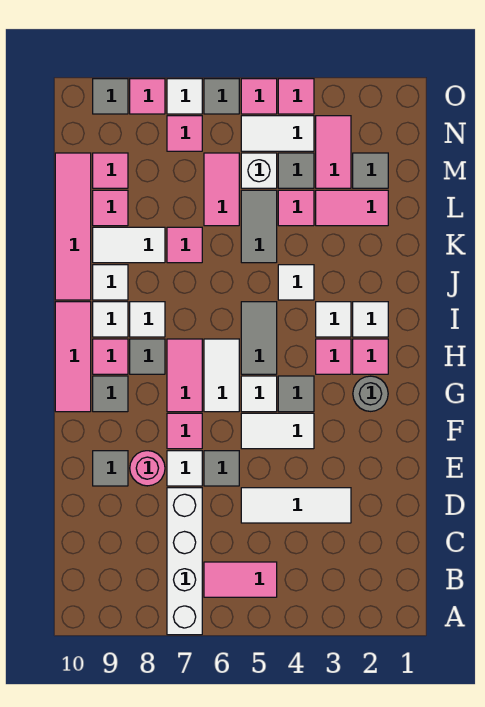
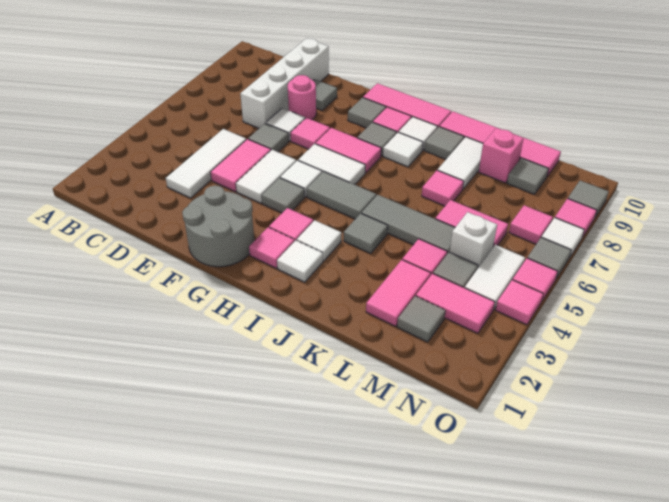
white brick A7:D7 level 1 -> white brick D7:D10 level 1
pink tile B5:B6 level 1 -> pink tile E4:E5 level 1
grey round brick G2 level 1 -> grey round brick F1:G2 level 1
white tile J4 level 1 -> grey tile J4 level 1
white tile J9 level 1 -> grey tile J9 level 1
grey tile K5:L5 level 1 -> grey tile J5:L5 level 1
pink tile L9 level 1 -> pink brick L9 level 1
pink tile M9 level 1 -> grey tile M9 level 1

